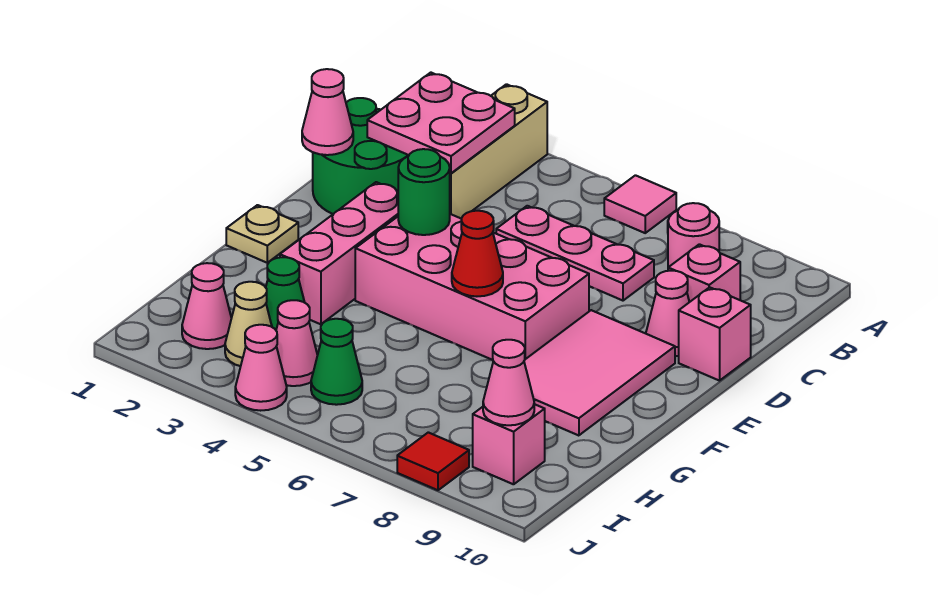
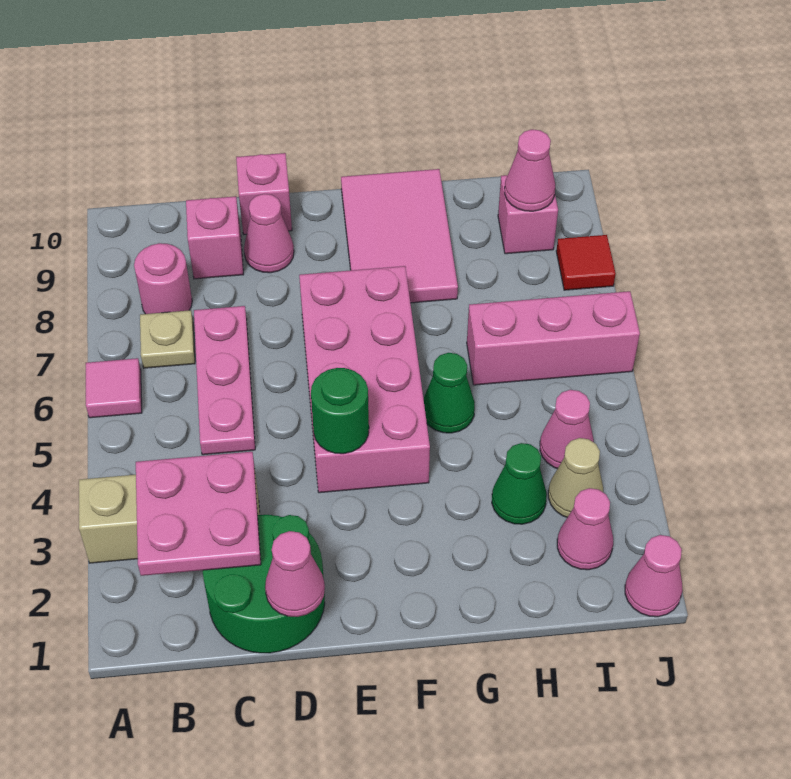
pink brick E3:G3 level 1 -> pink brick H6:J6 level 1
pink tile E8:G9 level 1 -> pink tile F8:G10 level 1
tan plate F1 level 1 -> tan plate B7 level 1
red cone F6 level 2 -> none
green cone I5 level 1 -> green cone G5 level 1
pink cone J4 level 1 -> pink cone J1 level 1

